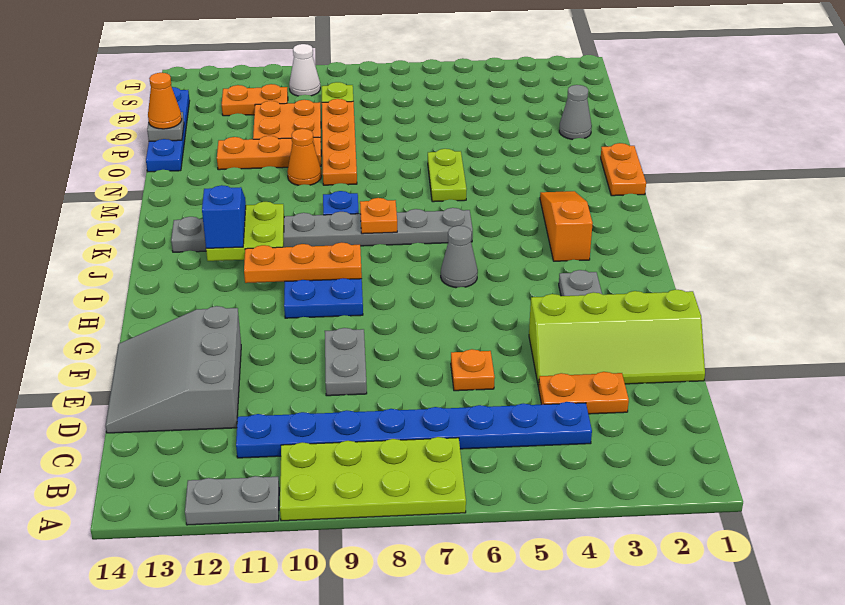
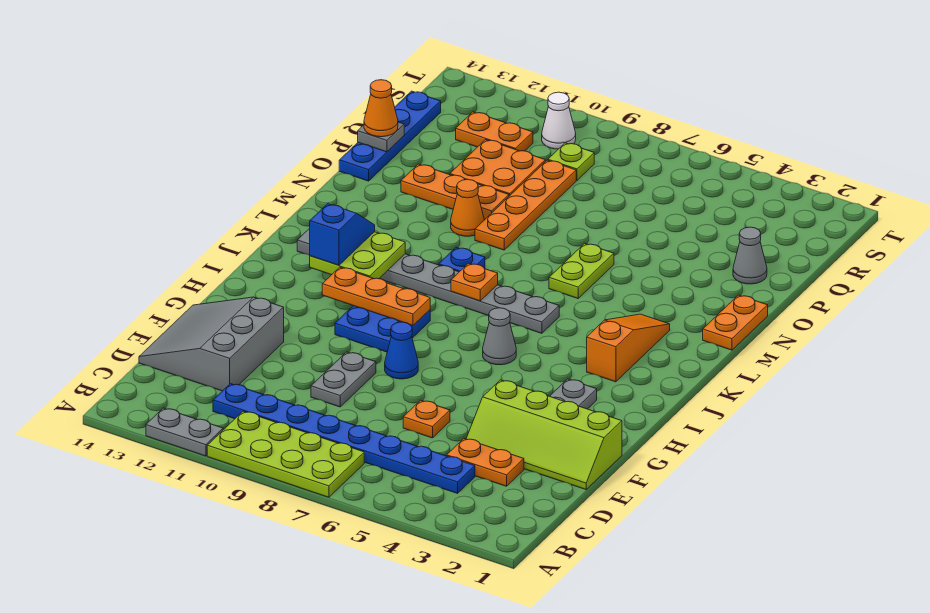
none -> blue cone G8 level 1

